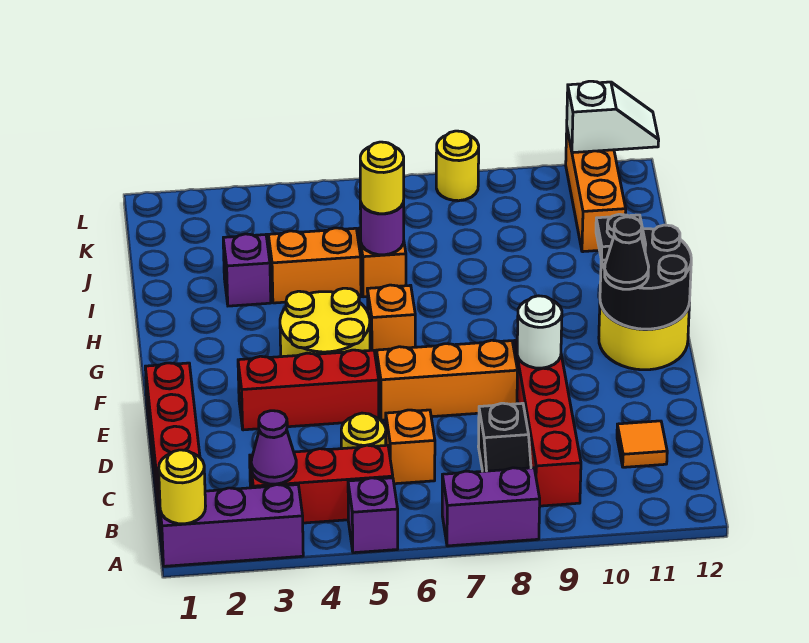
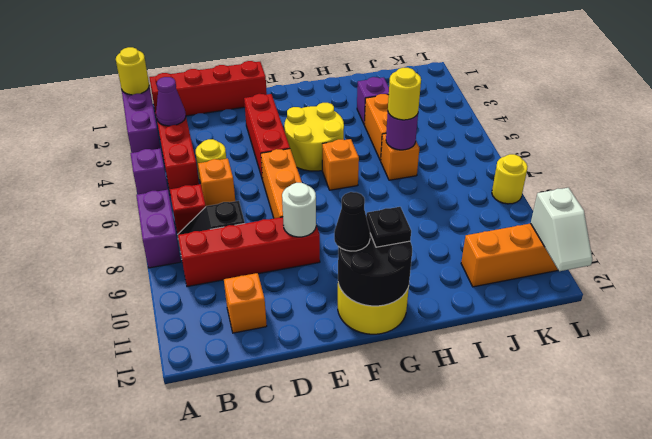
none -> red brick B7 level 1
orange tile C11 level 1 -> orange brick C11 level 1

